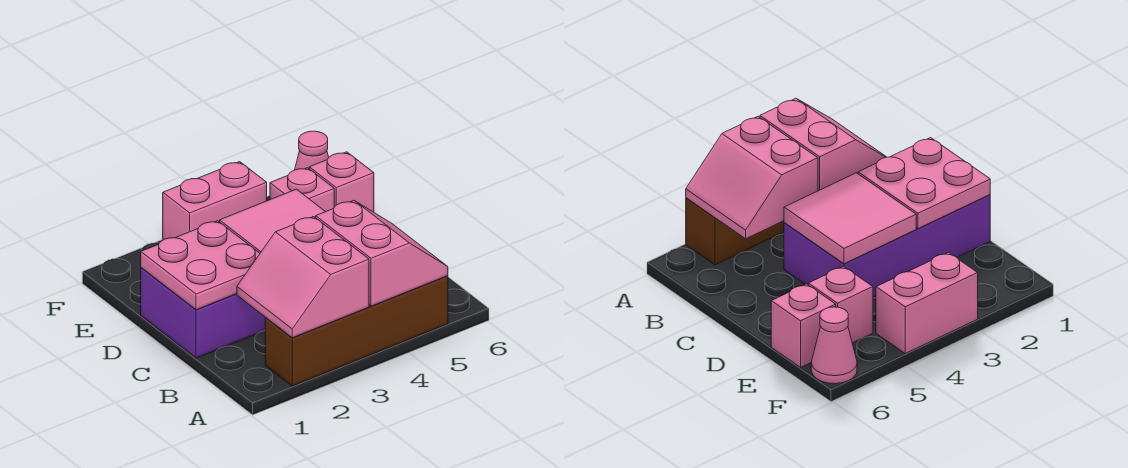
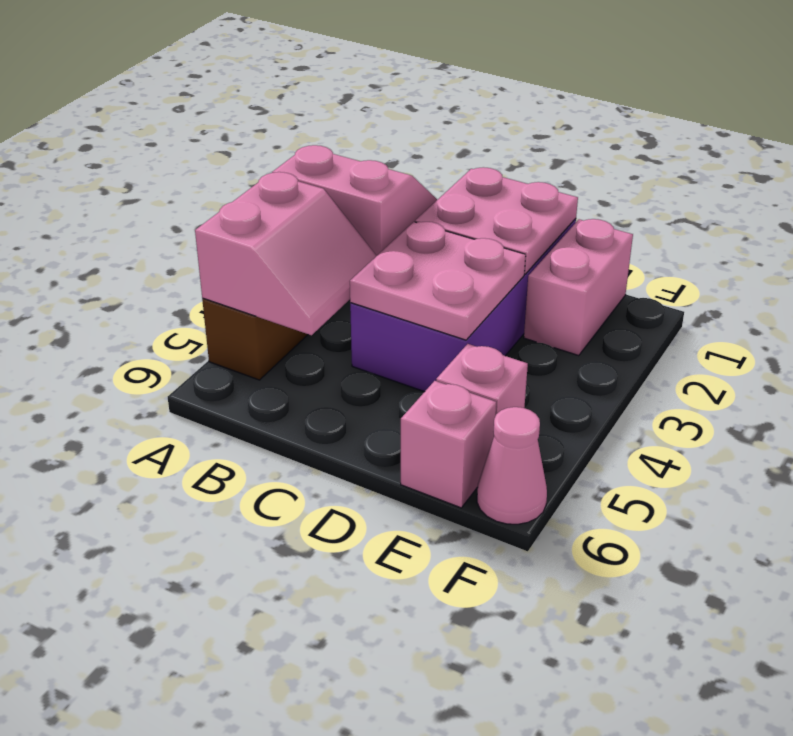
pink slope A4:B5 level 2 top 4 -> pink slope A4:B5 level 2 top A
pink tile C3:D4 level 2 -> pink plate C3:D4 level 2
pink brick F3:F4 level 1 -> pink brick E1:E2 level 1

